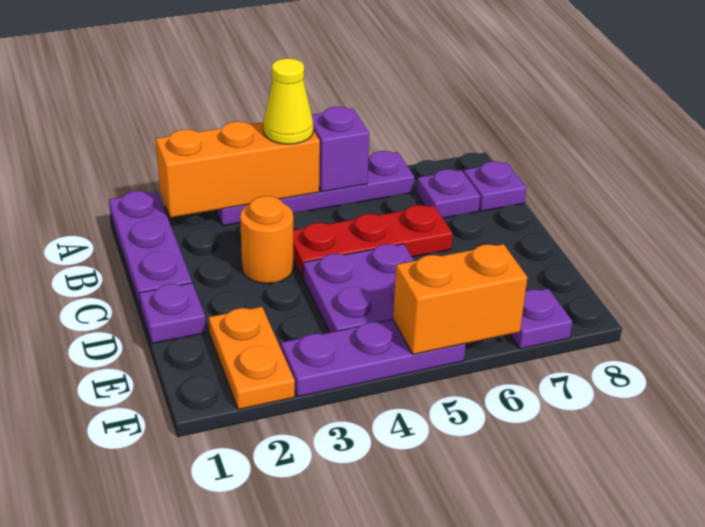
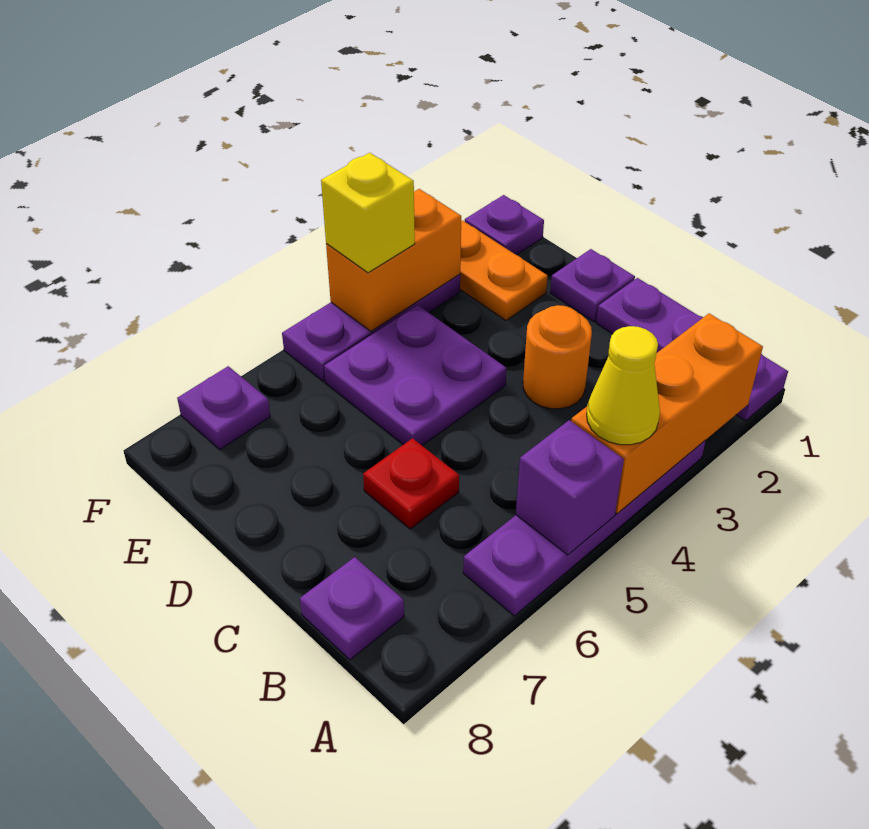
purple plate B7 level 1 -> purple plate F1 level 1
red plate C4:C6 level 1 -> red plate C6 level 1
none -> yellow brick F4 level 3
orange brick F5:F6 level 2 -> orange brick F3:F4 level 2

